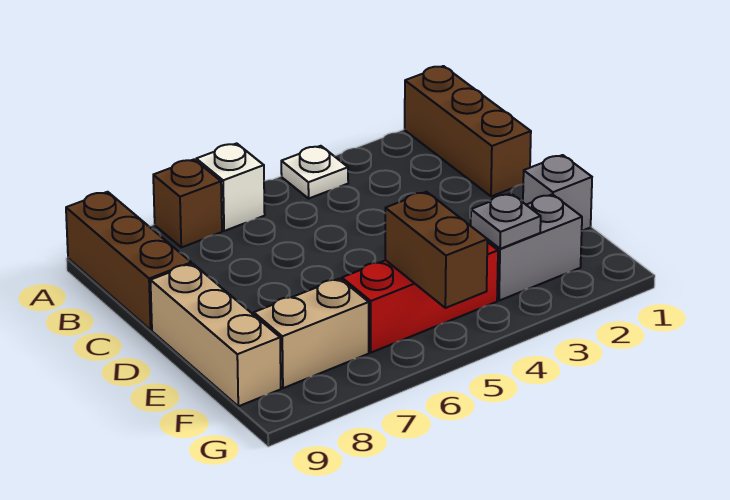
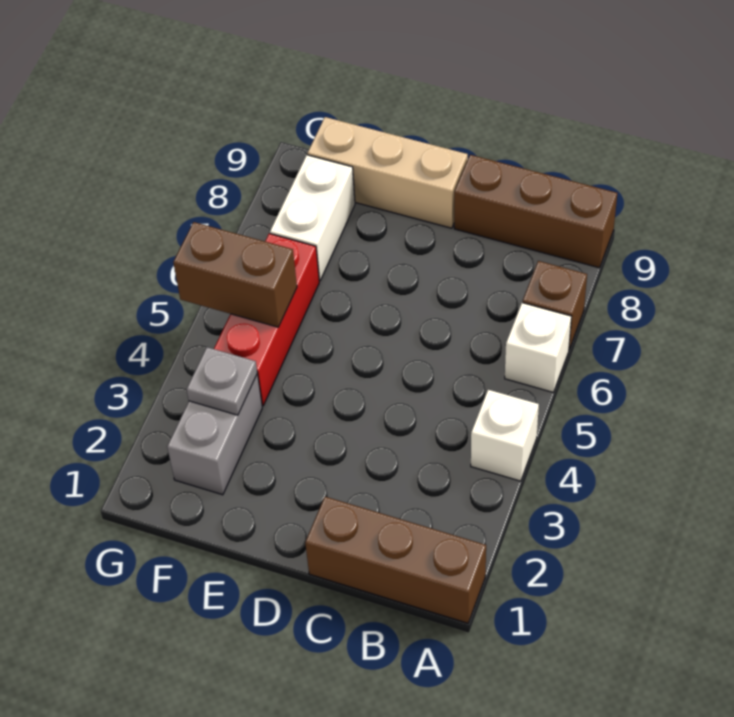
white plate A4 level 1 -> white brick A4 level 1
grey brick E1 level 1 -> none
tan brick F7:F8 level 1 -> white brick F7:F8 level 1

